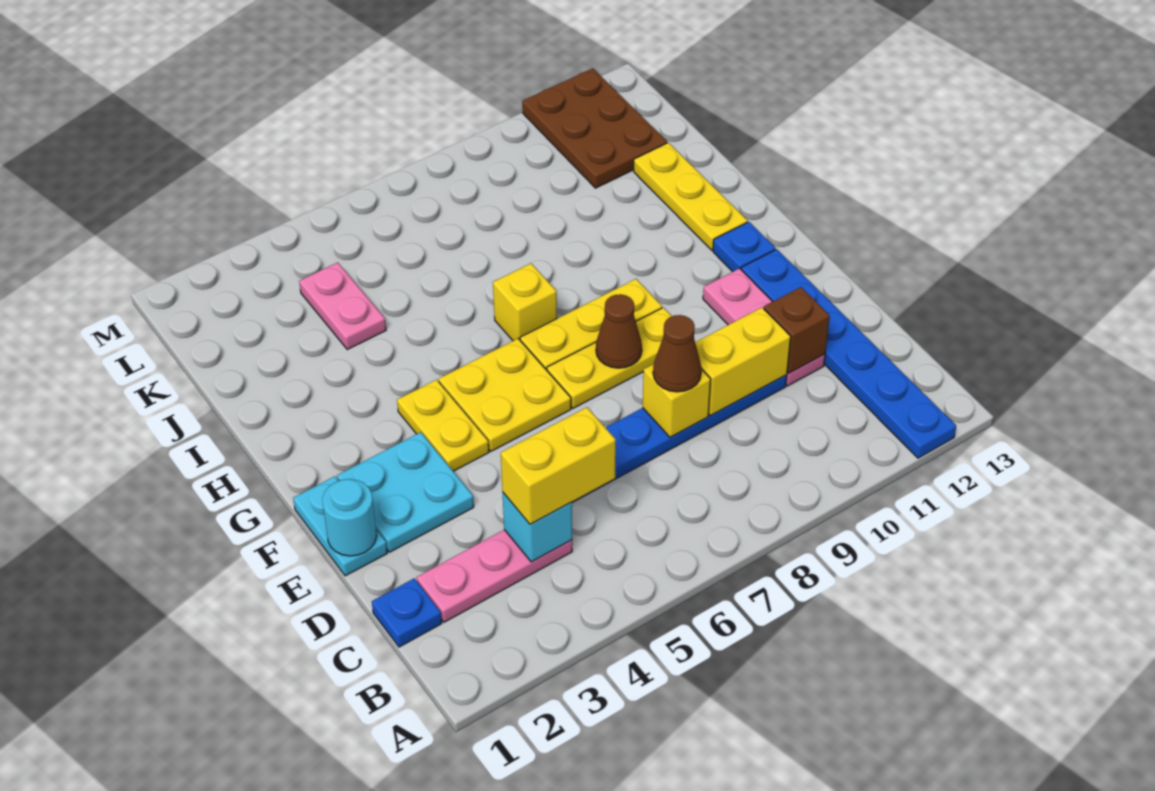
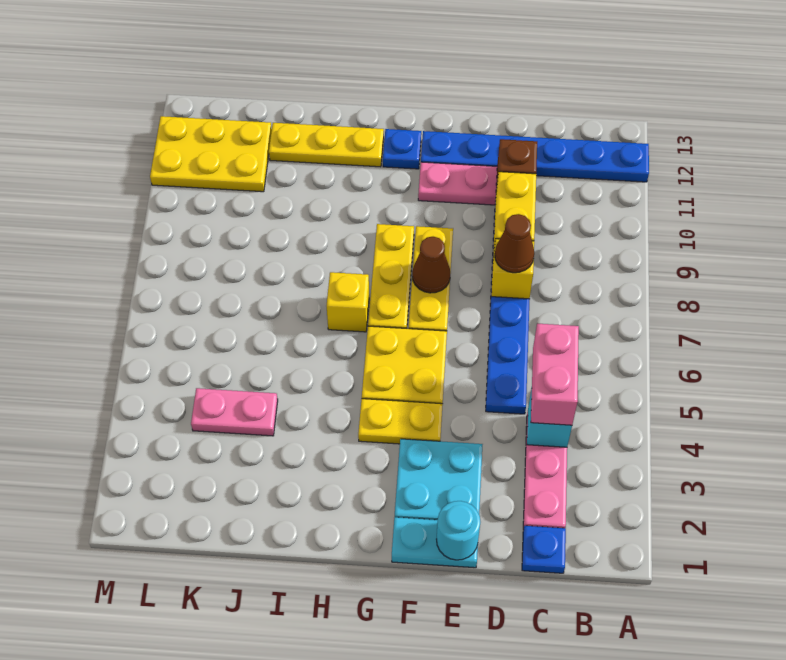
yellow brick C4:C5 level 3 -> pink brick C4:C5 level 3
brown plate K11:M12 level 1 -> yellow plate K11:M12 level 1

